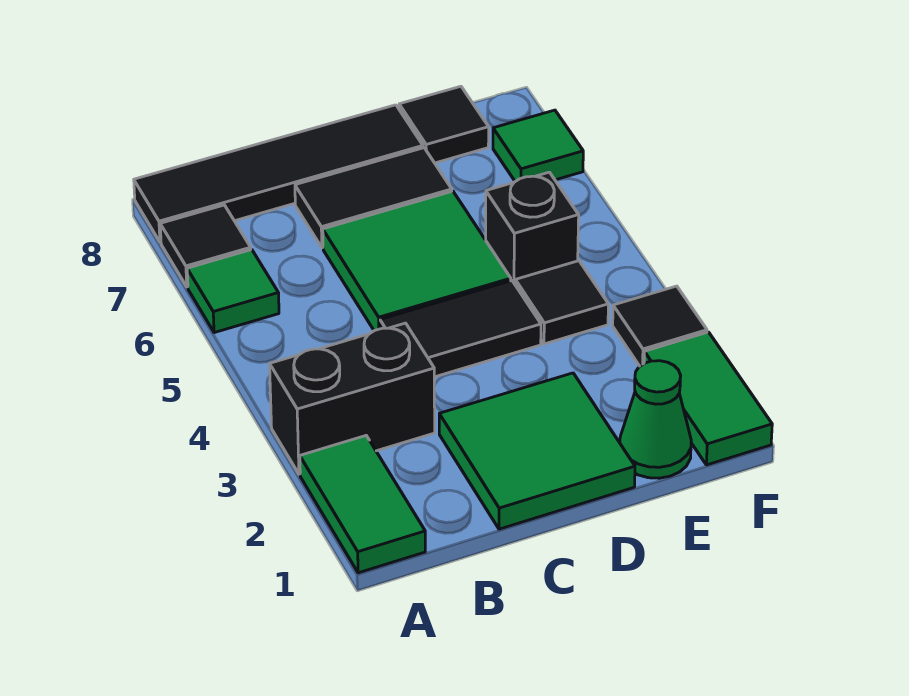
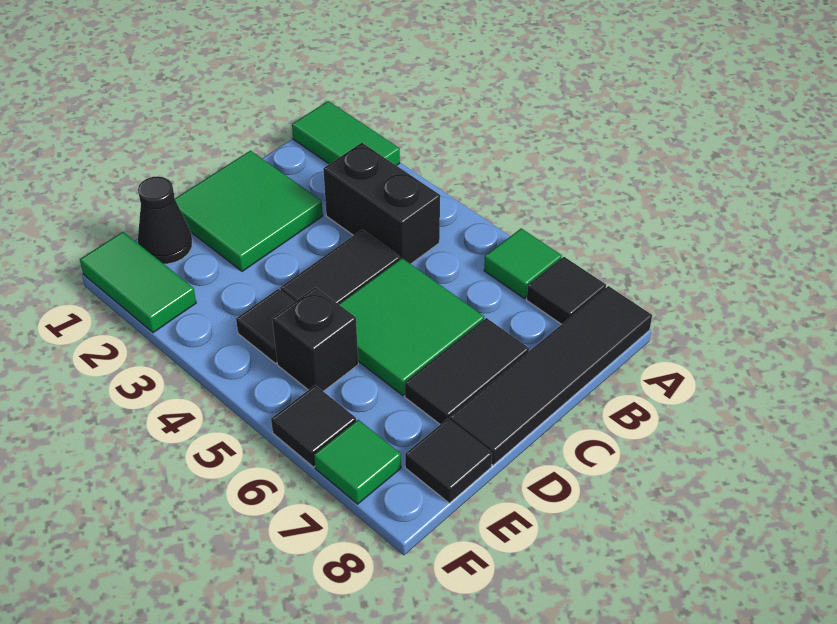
black brick A3:B3 level 1 -> black brick B3:B4 level 1
green cone E1 level 1 -> black cone E1 level 1
black tile F3 level 1 -> black tile F6 level 1

